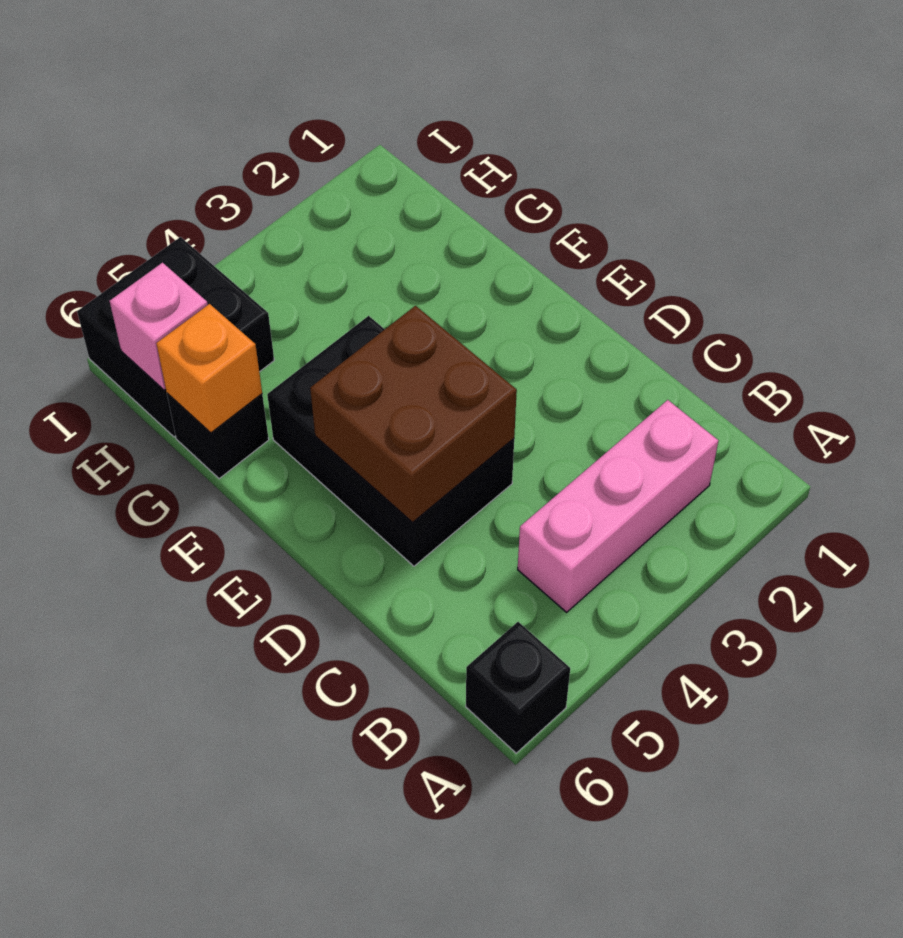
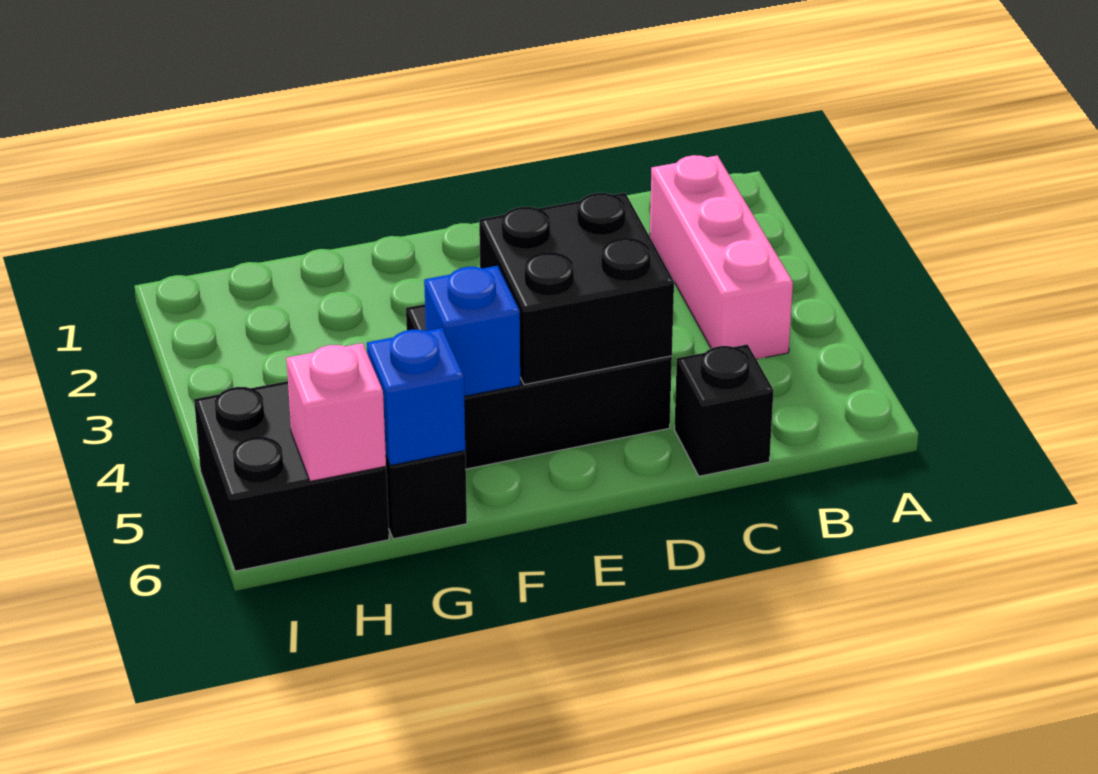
black brick A6 level 1 -> black brick C6 level 1
brown brick D4:E5 level 2 -> black brick D4:E5 level 2
none -> blue brick F5 level 2
orange brick G6 level 2 -> blue brick G6 level 2

